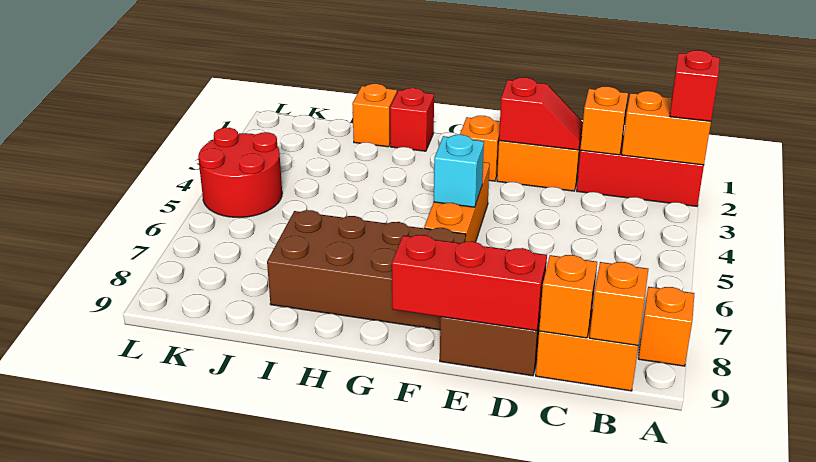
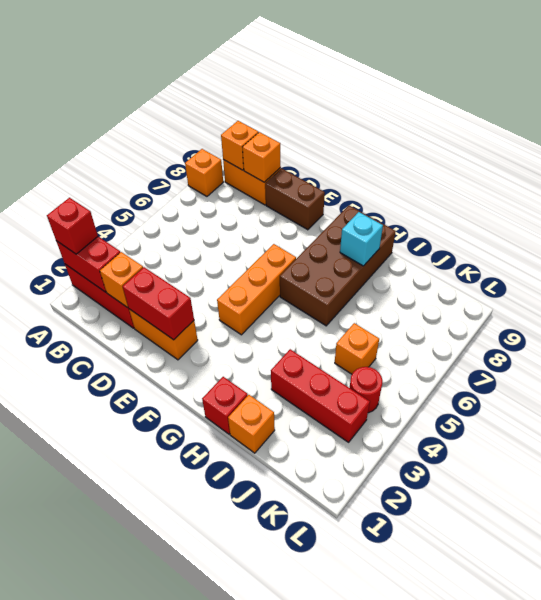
orange brick A2:B2 level 2 -> red brick A2:B2 level 2
red slope D2:E2 level 2 top E -> red brick D2:E2 level 2
red brick D9:F9 level 2 -> red brick I3:K3 level 1
orange brick F2 level 1 -> orange brick J5 level 1
cyan brick F5 level 2 -> cyan brick H8 level 2
brown brick F7:I8 level 1 -> brown brick G6:H9 level 1
red round brick K4:L5 level 1 -> red round brick K4 level 1

